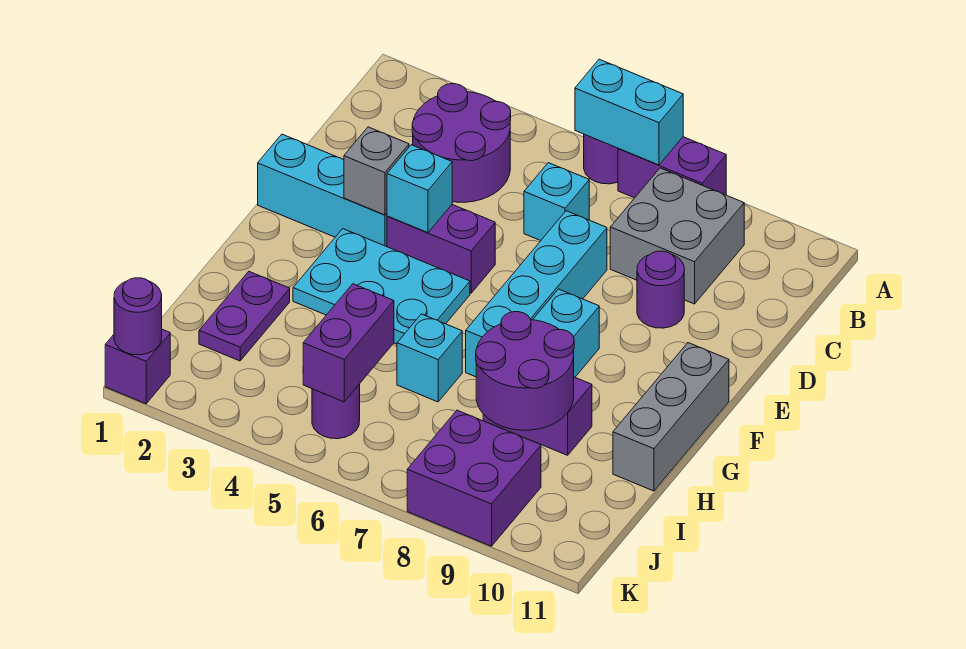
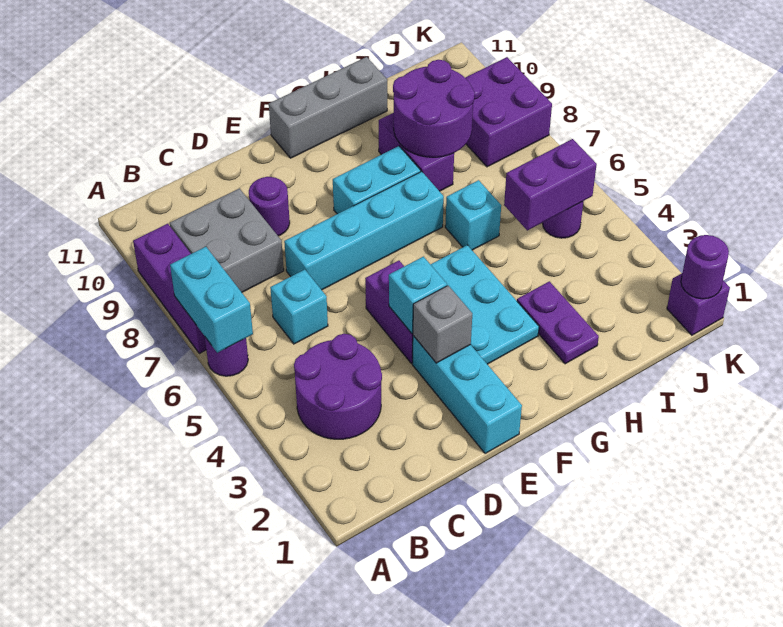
purple brick A7:A8 level 1 -> purple brick A7:A9 level 1
purple plate H2:I2 level 1 -> purple plate H2:H3 level 1

